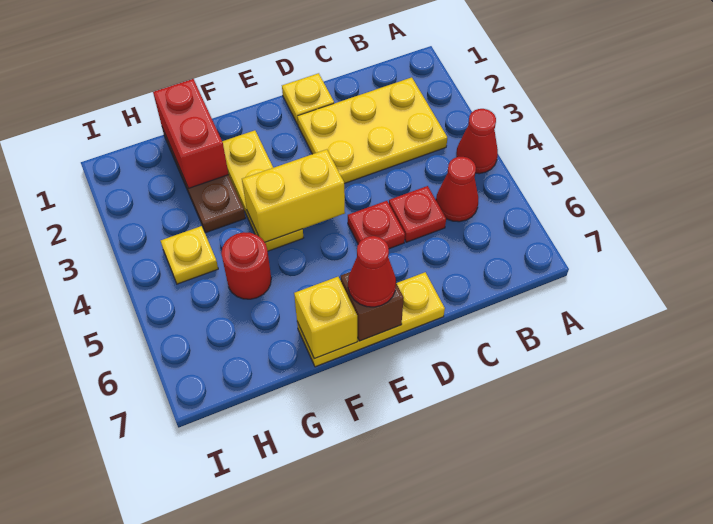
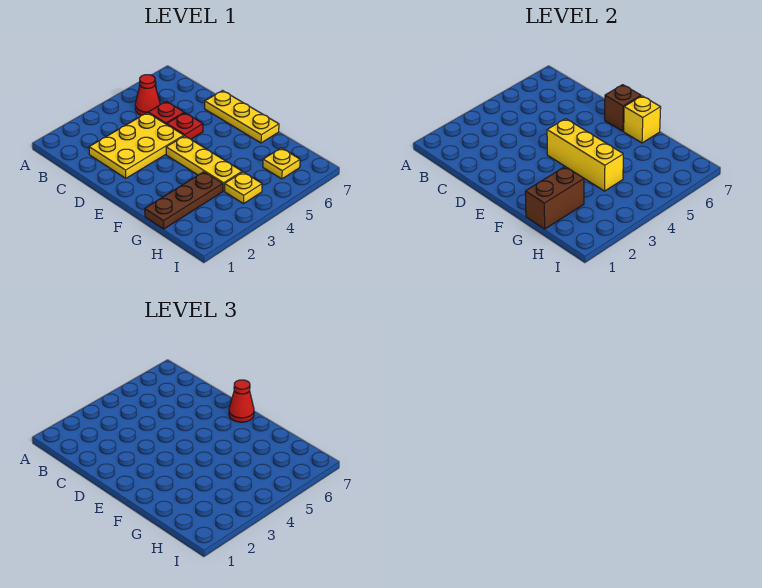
red cone A4 level 1 -> none
yellow plate B2:D3 level 1 -> yellow plate C2:D4 level 1
yellow plate D1 level 1 -> yellow plate H6 level 1
yellow brick E4:F4 level 2 -> yellow brick E4:G4 level 2
yellow plate F2:F4 level 1 -> yellow plate E4:G4 level 1
red brick G1:G2 level 2 -> brown brick G1:G2 level 2
red round brick G5 level 1 -> none

